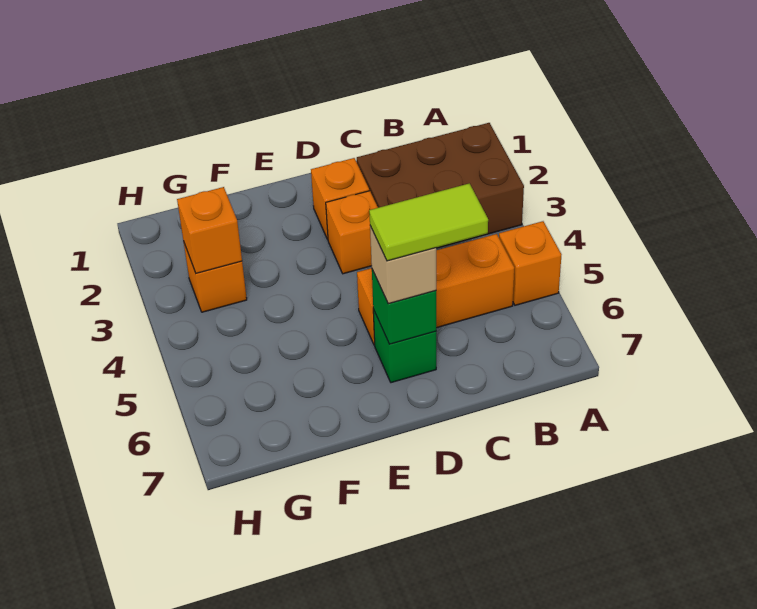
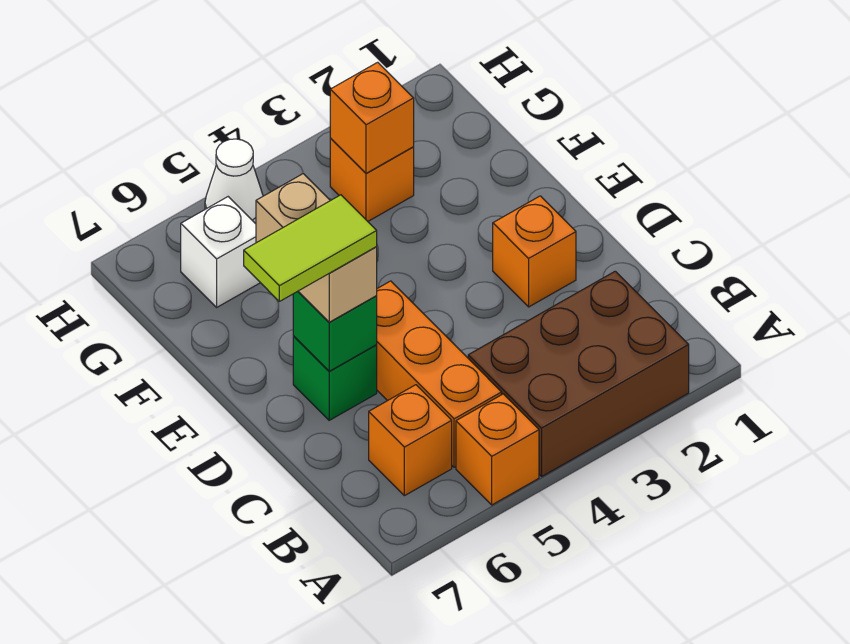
brown brick A2:C3 level 1 -> brown brick A2:B4 level 1
lime tile C6:D6 level 4 -> lime tile D6:D7 level 4
orange brick D3 level 1 -> orange brick B6 level 1
tan brick D6 level 3 -> tan brick D6:E6 level 3
none -> white brick G6 level 1
none -> white cone H5 level 1

